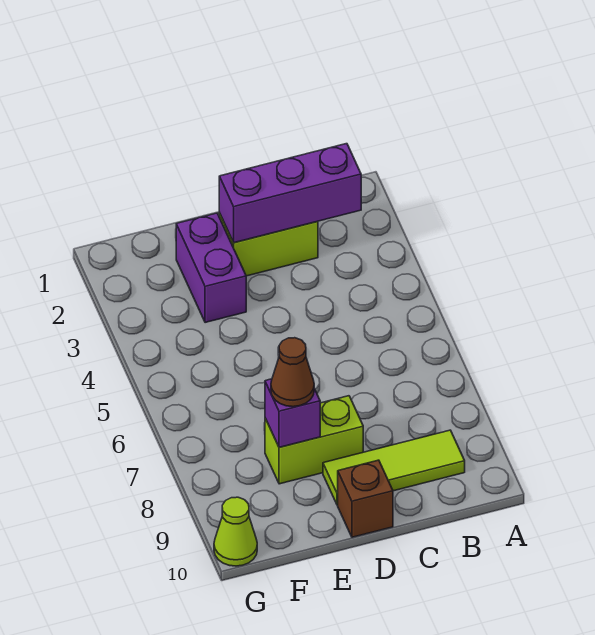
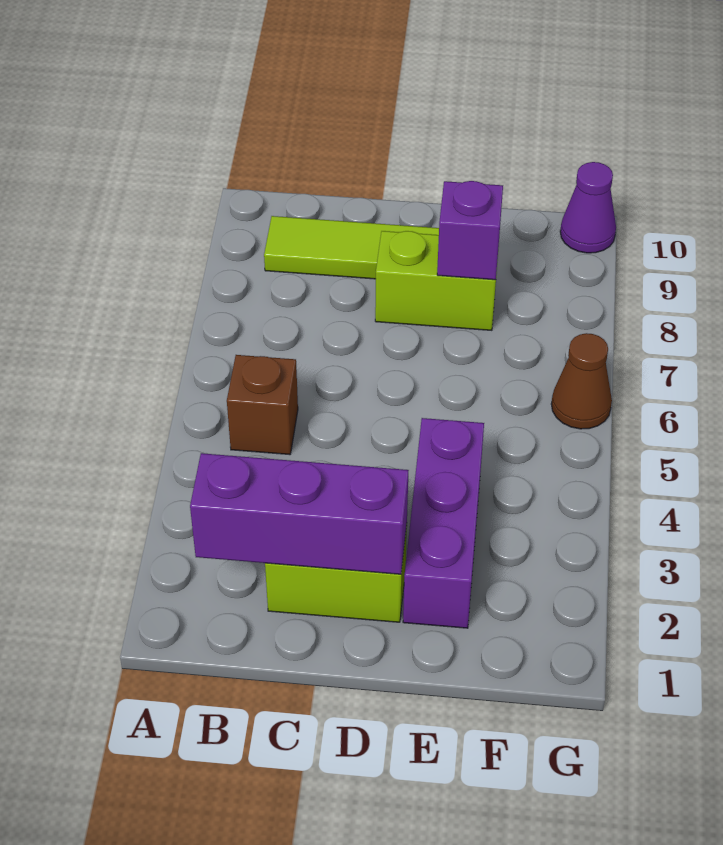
brown brick D10 level 1 -> brown brick B5 level 1
purple brick E2:E3 level 1 -> purple brick E2:E4 level 1
brown cone E8 level 3 -> brown cone G6 level 1
lime cone G10 level 1 -> purple cone G10 level 1

